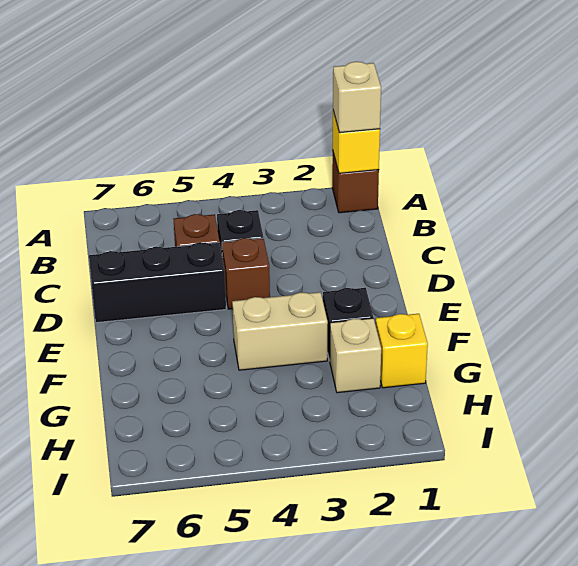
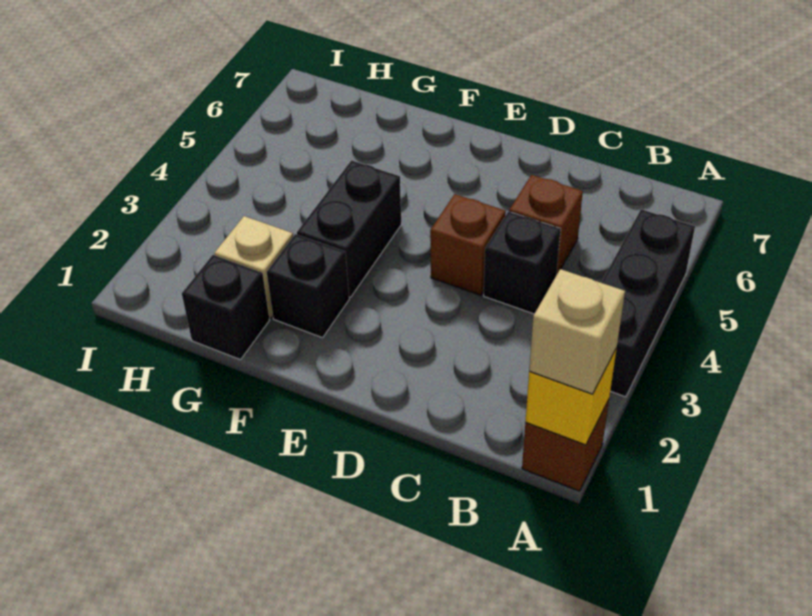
black brick D5:D7 level 1 -> black brick A3:A5 level 1
tan brick F3:F4 level 1 -> black brick F3:F4 level 1
yellow brick G1 level 1 -> black brick G1 level 1

